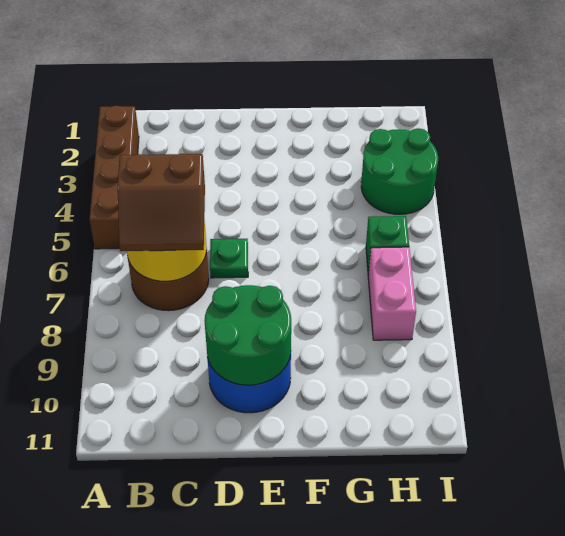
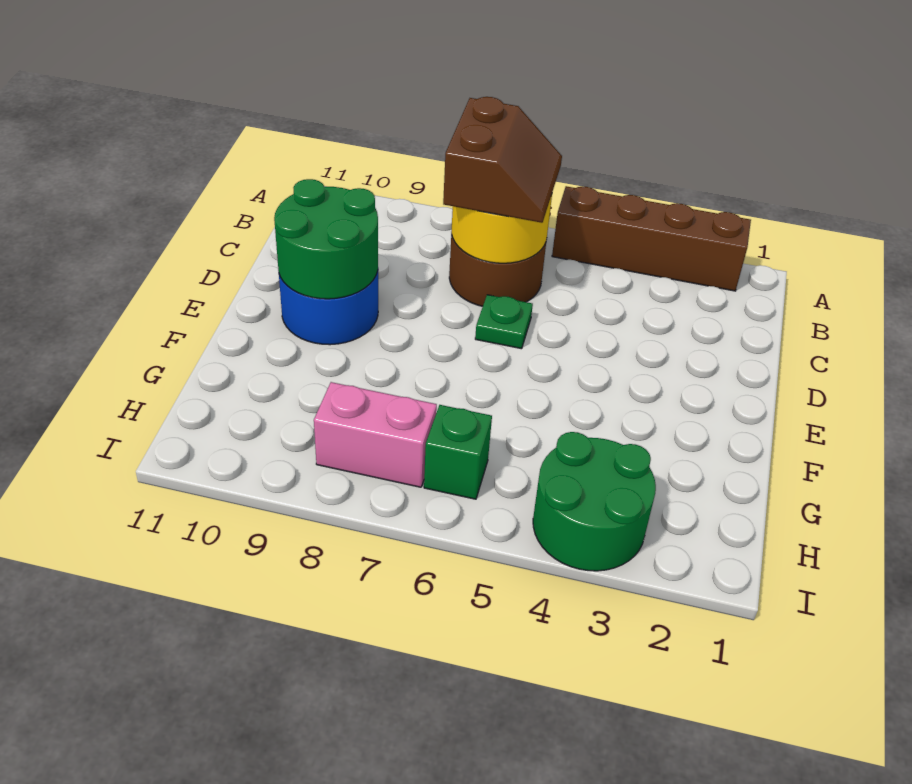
brown slope B6:C7 level 3 top 6 -> brown slope B6:C7 level 3 top 7

